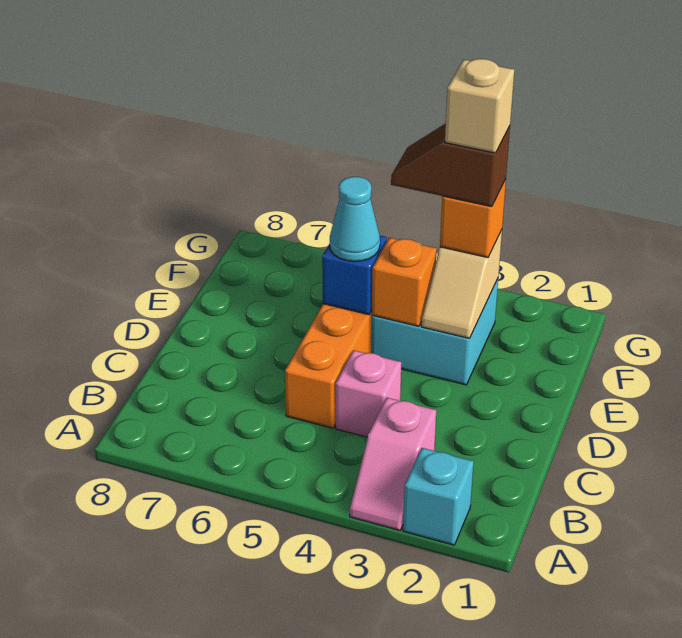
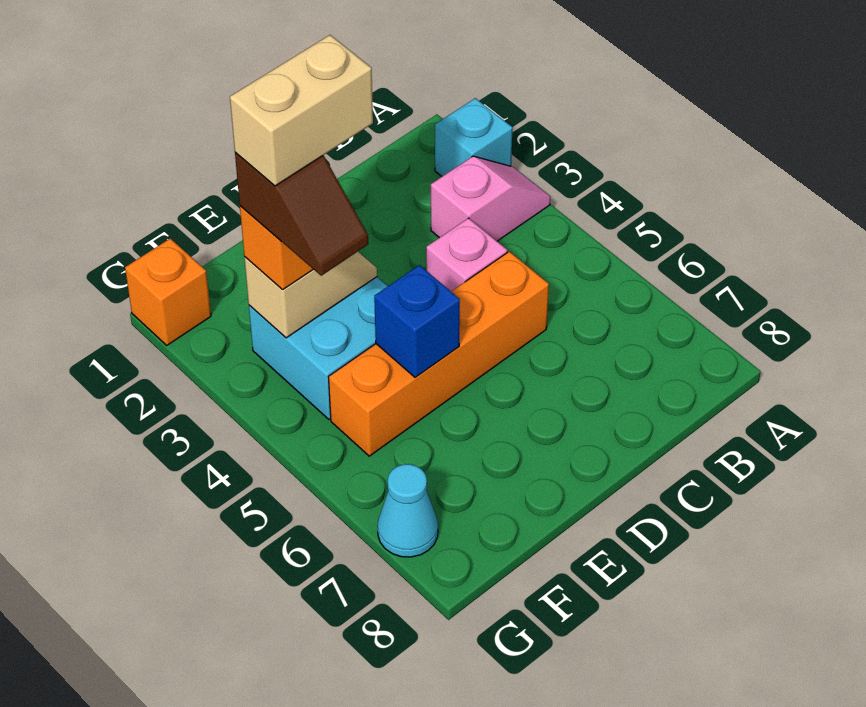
orange brick E4 level 2 -> orange brick G1 level 1
cyan cone E5 level 3 -> cyan cone G7 level 1
tan brick F3 level 5 -> tan brick E3:F3 level 5

